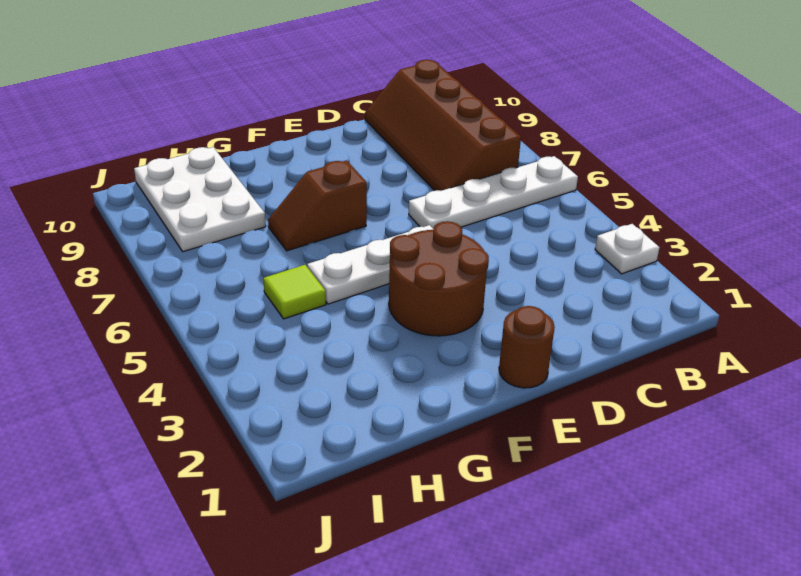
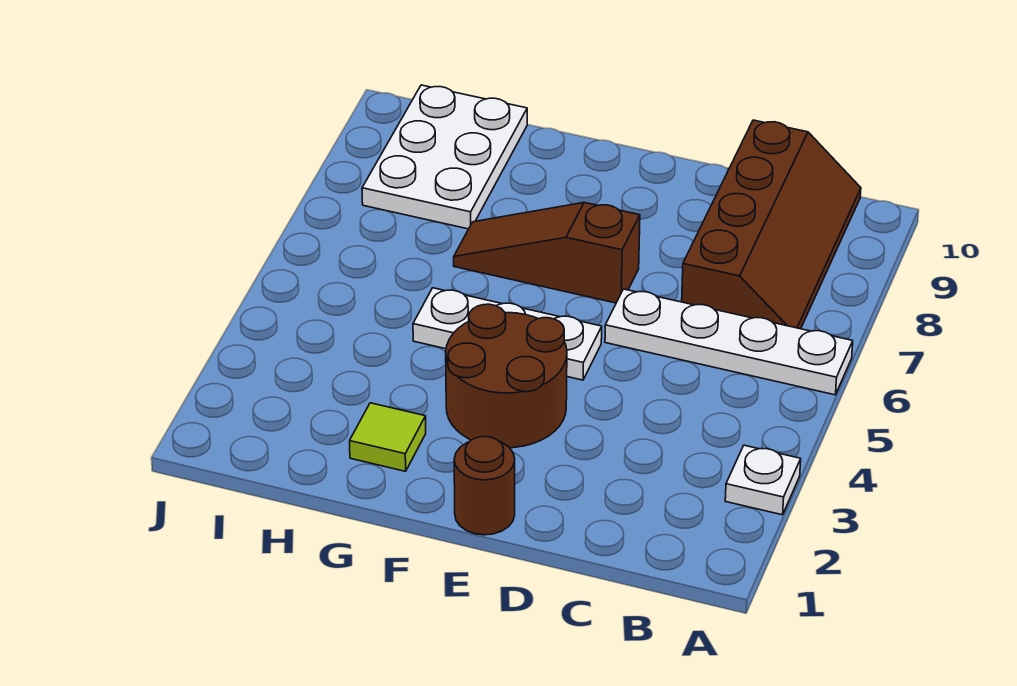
brown slope B7:C10 level 1 top B -> brown slope B7:C10 level 1 top C
brown slope F7:G7 level 1 top F -> brown slope E7:G7 level 1 top E
lime tile H5 level 1 -> lime tile G2 level 1

